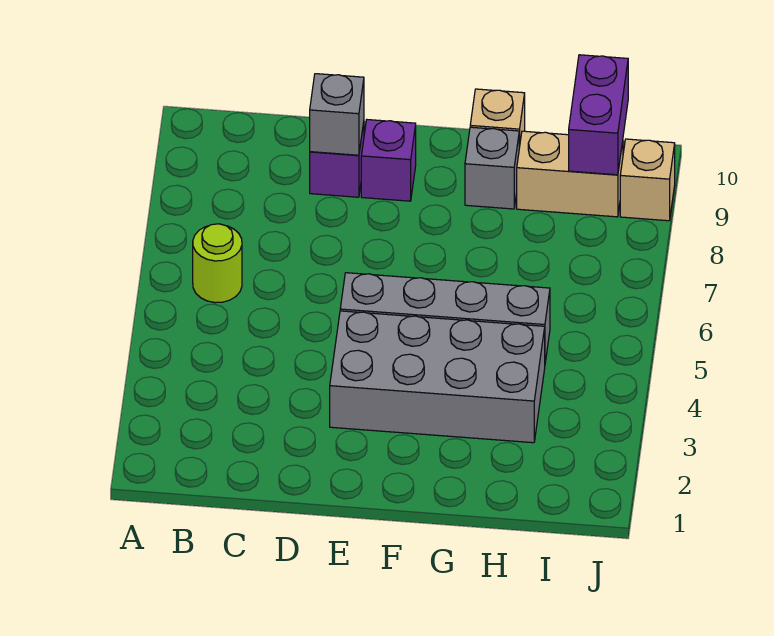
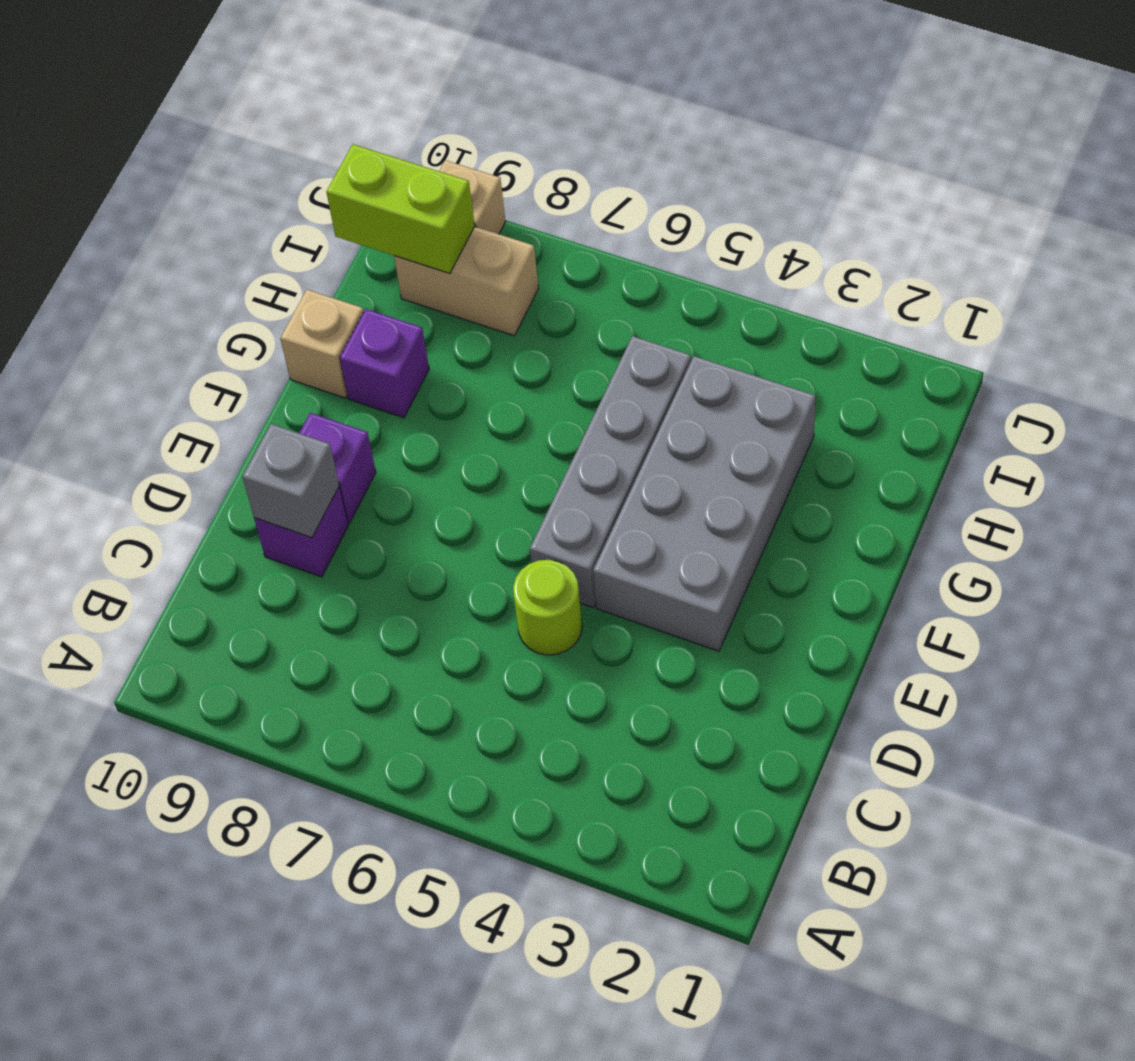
lime round brick B6 level 1 -> lime round brick D5 level 1
grey brick G9 level 1 -> purple brick G9 level 1
tan brick H9:I9 level 1 -> tan brick I8:I9 level 1
purple brick I9:I10 level 2 -> lime brick I9:I10 level 2

